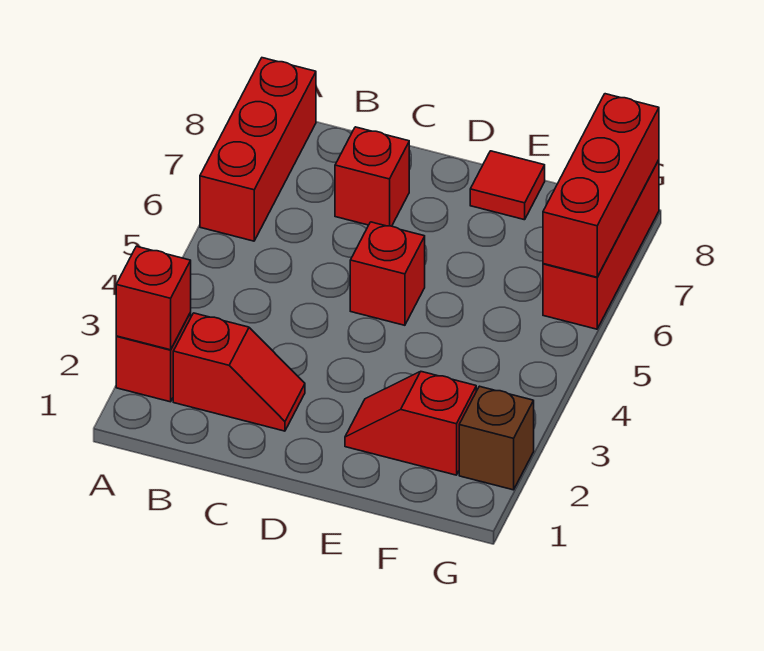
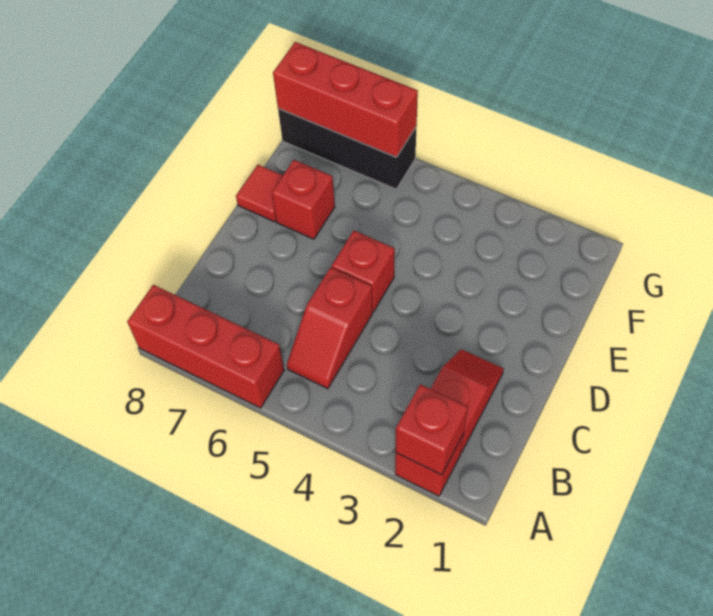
red brick C7 level 1 -> red brick E7 level 1
red slope E2:F2 level 1 top F -> red slope B5:C5 level 1 top C
brown brick G2 level 1 -> none
red brick G6:G8 level 1 -> black brick G6:G8 level 1

